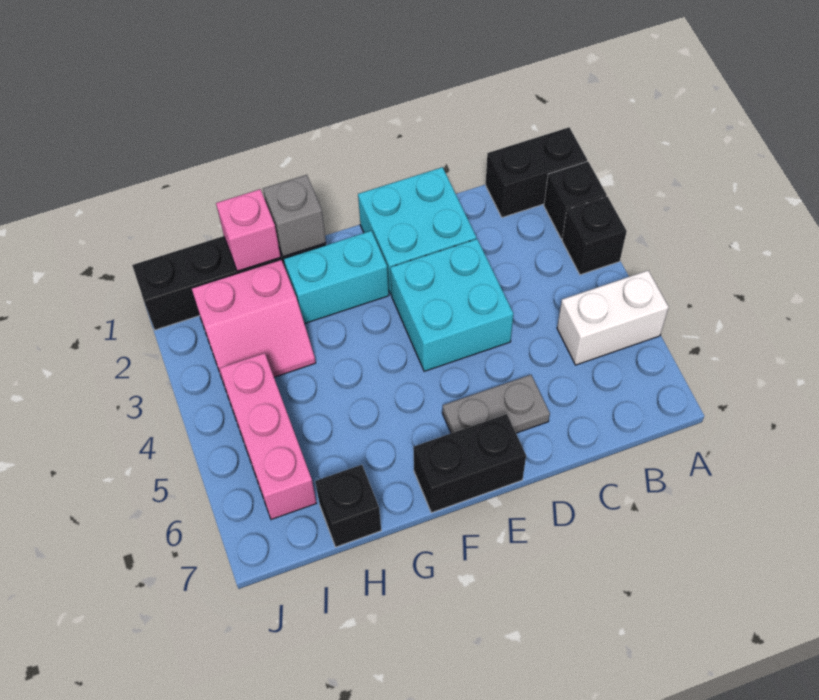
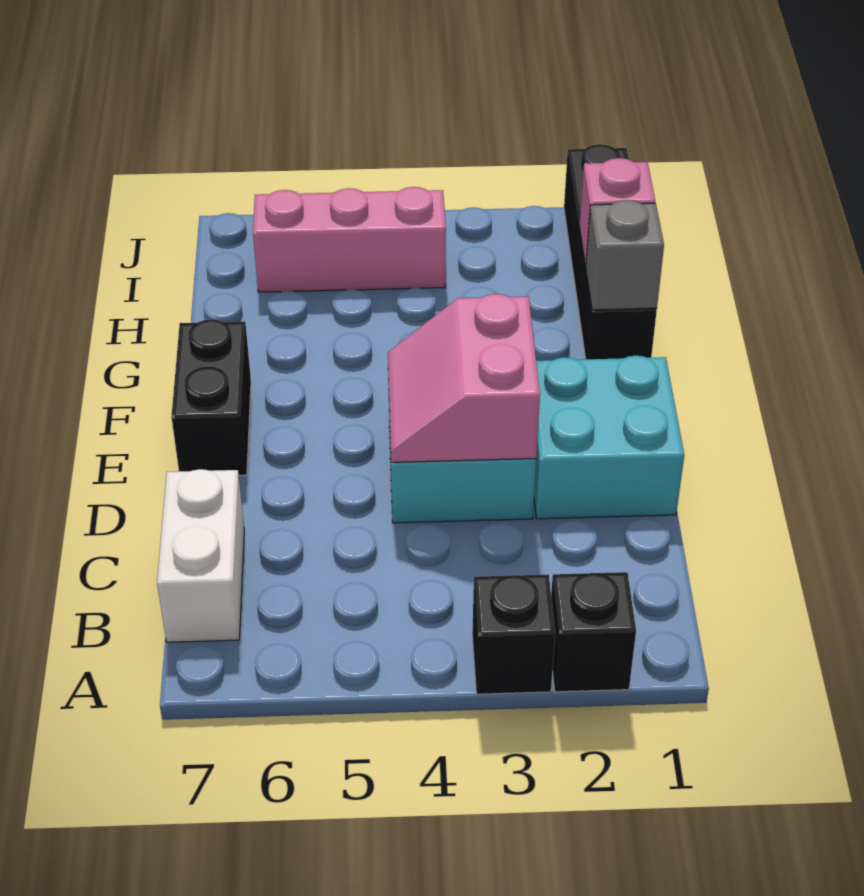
black brick A1:B1 level 1 -> none
white brick A5:B5 level 1 -> white brick B7:C7 level 1
grey plate D6:E6 level 1 -> none
cyan brick F2:G2 level 1 -> none
pink slope H2:I3 level 1 top 2 -> pink slope D3:E4 level 2 top 3
black brick H7 level 1 -> none

